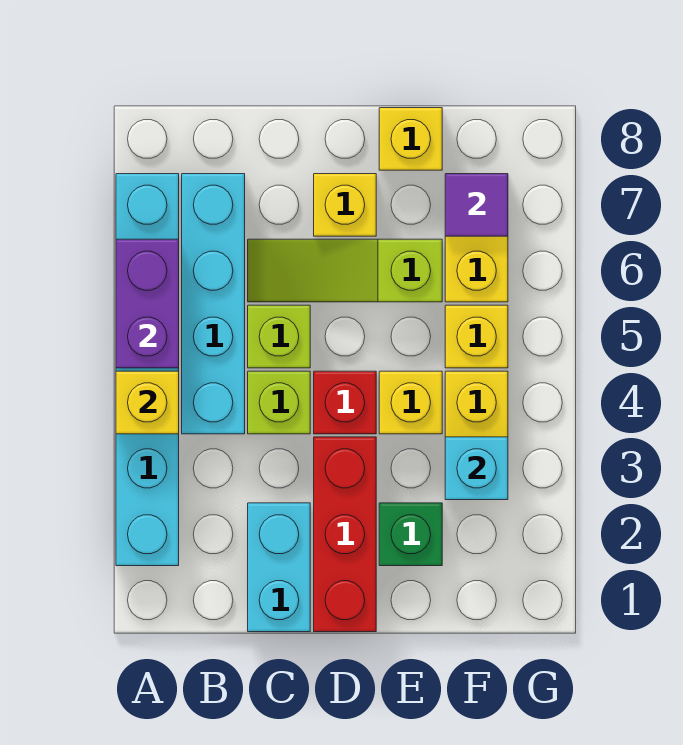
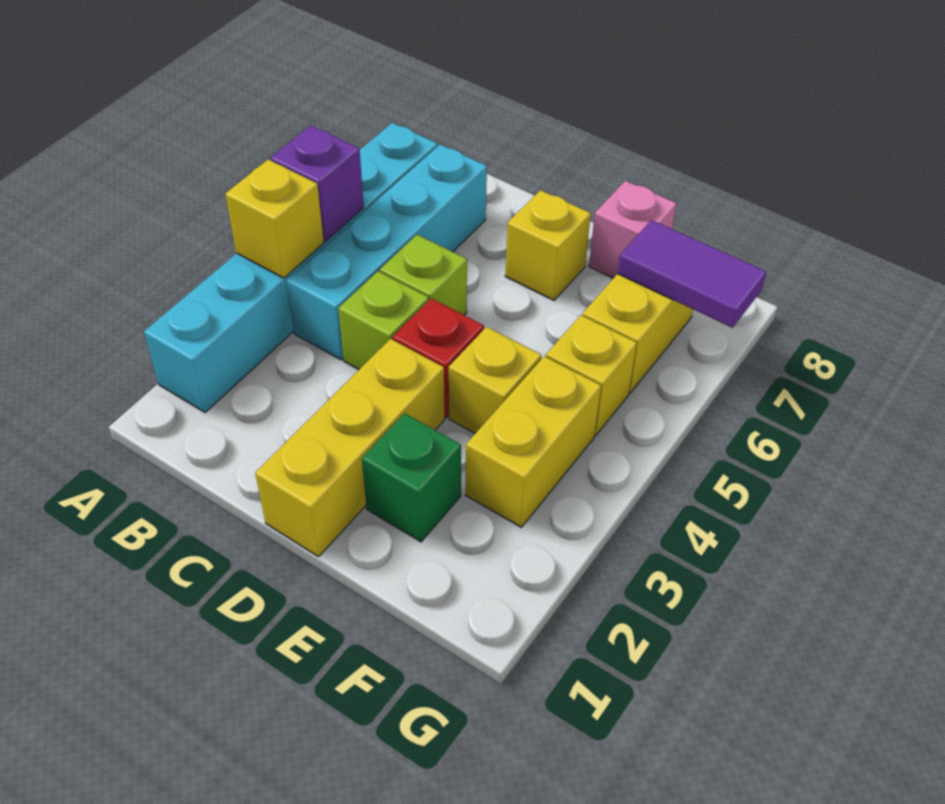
purple brick A5:A6 level 2 -> purple brick A5 level 2
cyan brick C1:C2 level 1 -> none
lime slope C6:E6 level 1 top E -> none
red brick D1:D3 level 1 -> yellow brick D1:D3 level 1
yellow brick E8 level 1 -> pink brick E8 level 1
cyan brick F3 level 2 -> none
purple tile F7 level 2 -> purple tile F7:G7 level 2

